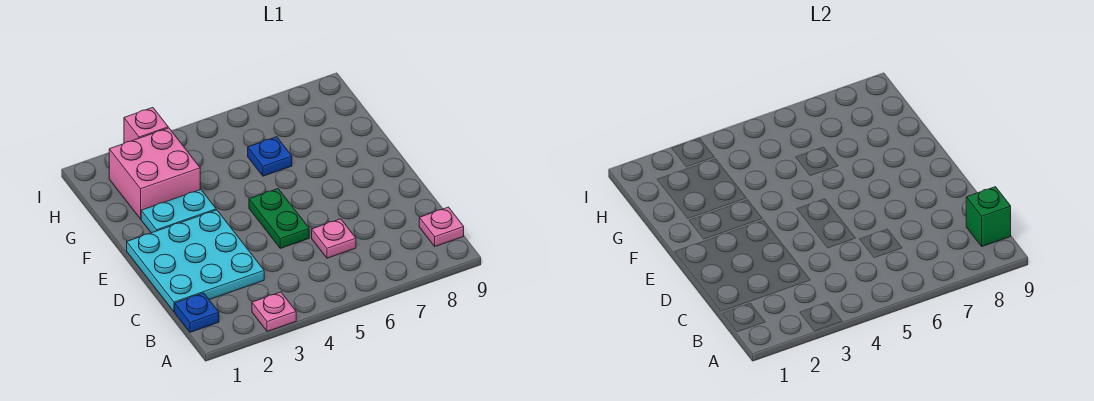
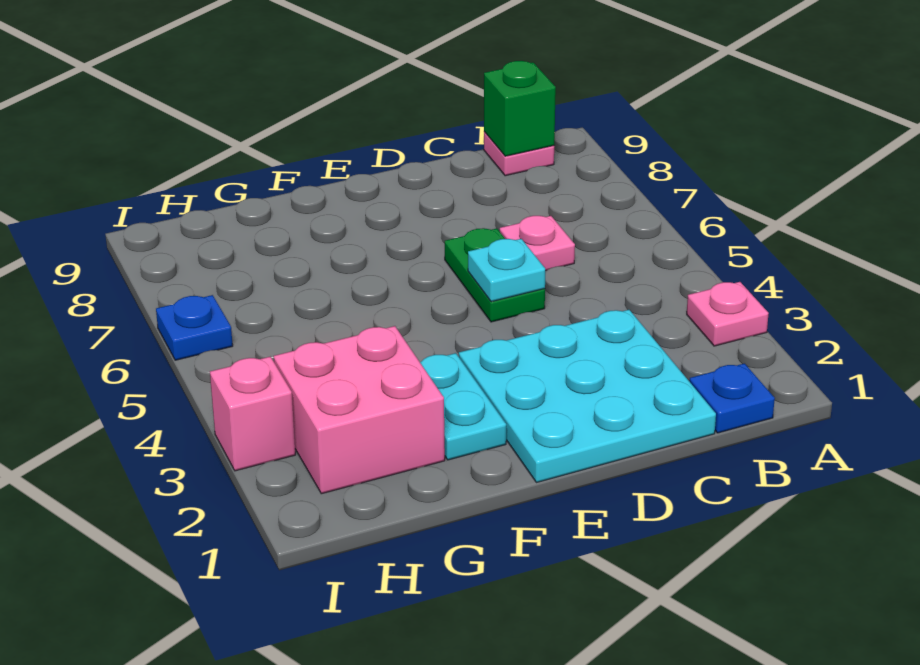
green plate D5:E5 level 1 -> green plate D5:D6 level 1
none -> cyan plate D5 level 2
blue plate G6 level 1 -> blue plate I6 level 1

